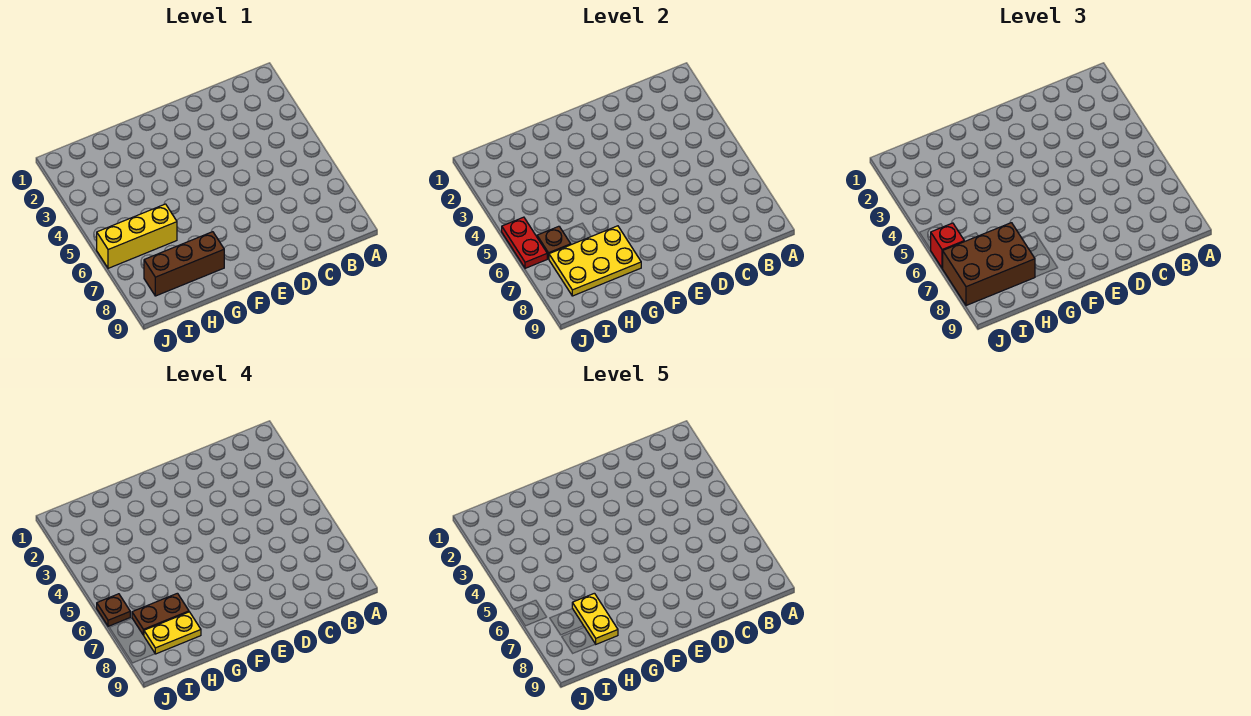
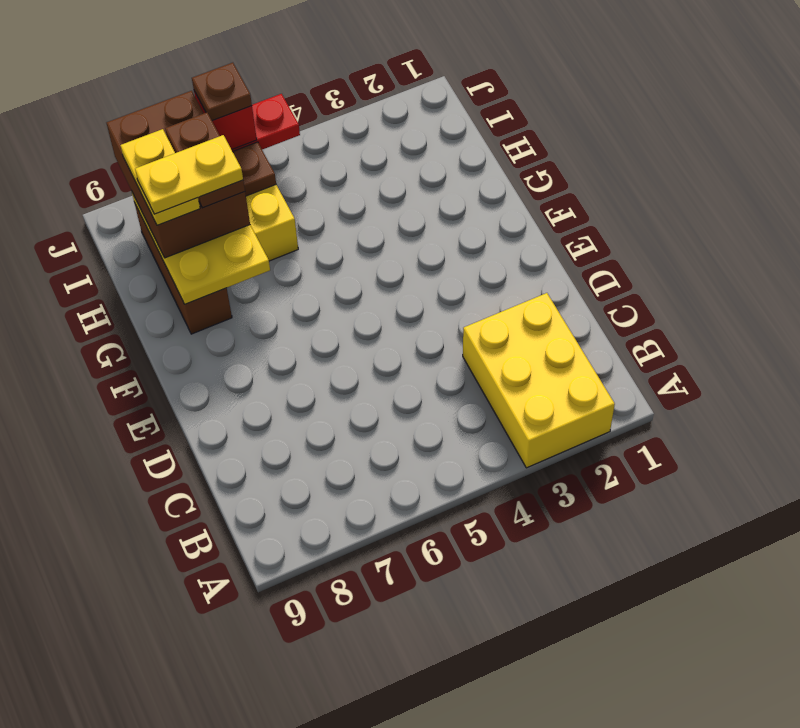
none -> yellow brick A2:C3 level 1

